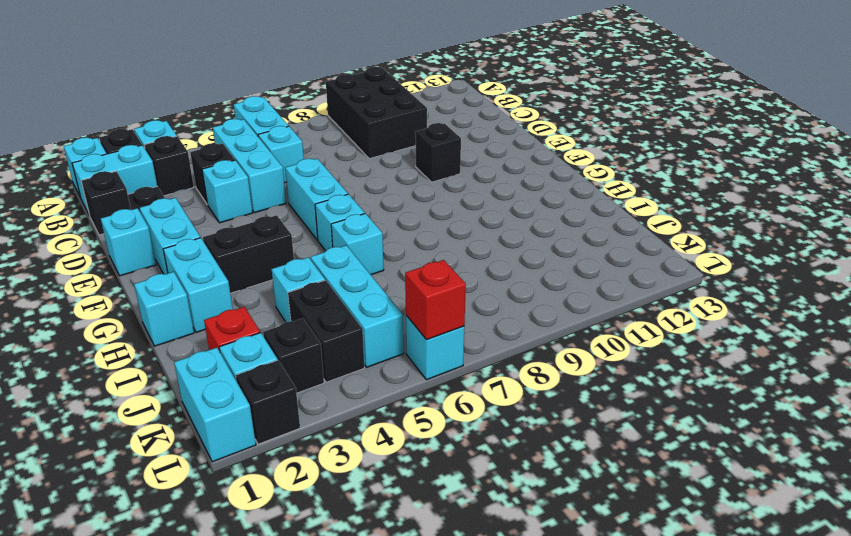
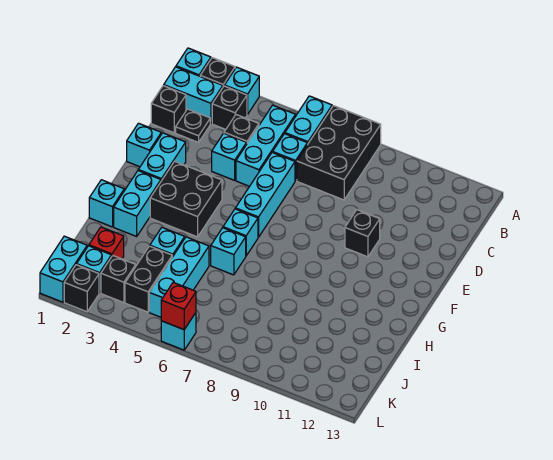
black brick A9:C10 level 1 -> black brick A7:C8 level 1
cyan brick E6:F6 level 1 -> cyan brick D6:F6 level 1
black brick G3:G4 level 1 -> black brick F3:G4 level 1

